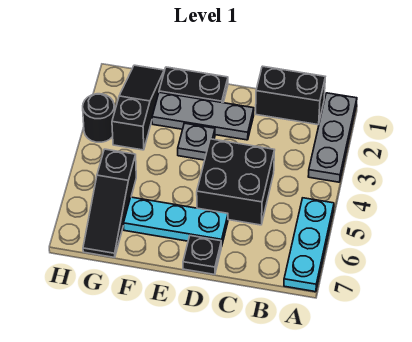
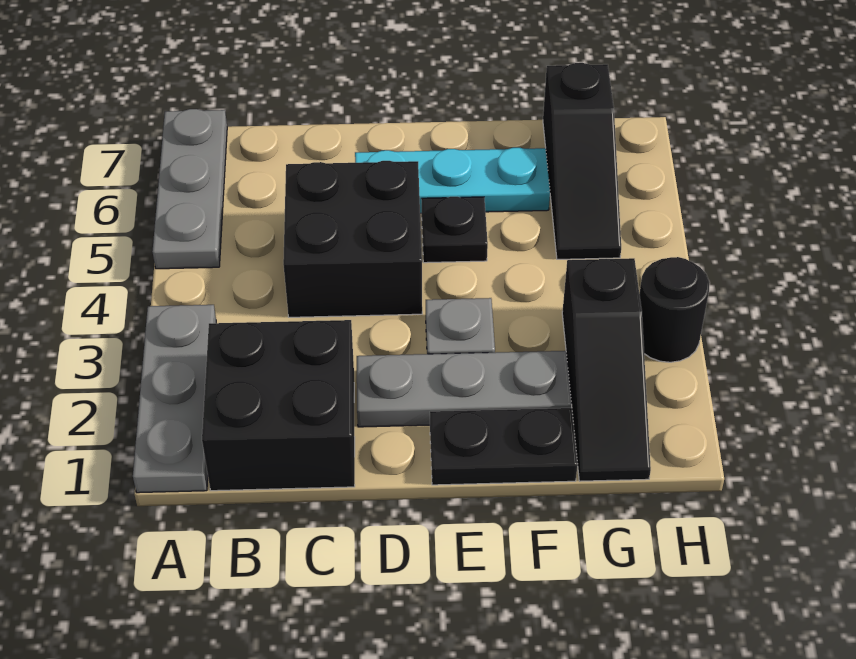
cyan plate A5:A7 level 1 -> grey plate A5:A7 level 1
black brick B1:C1 level 1 -> black brick B1:C2 level 1
black plate D7 level 1 -> black plate E5 level 1
black slope G5:G7 level 1 top 5 -> black slope G5:G7 level 1 top 7

